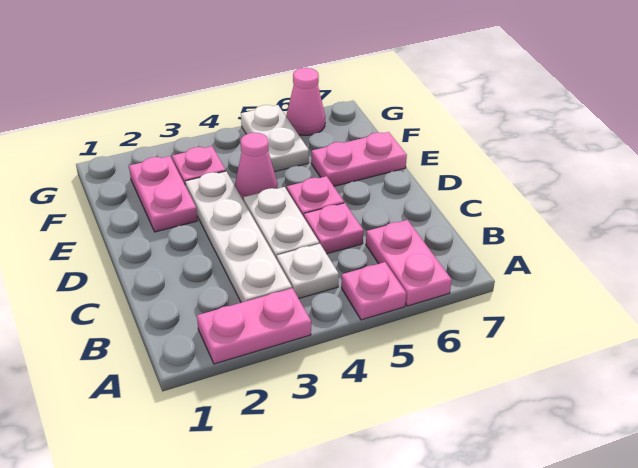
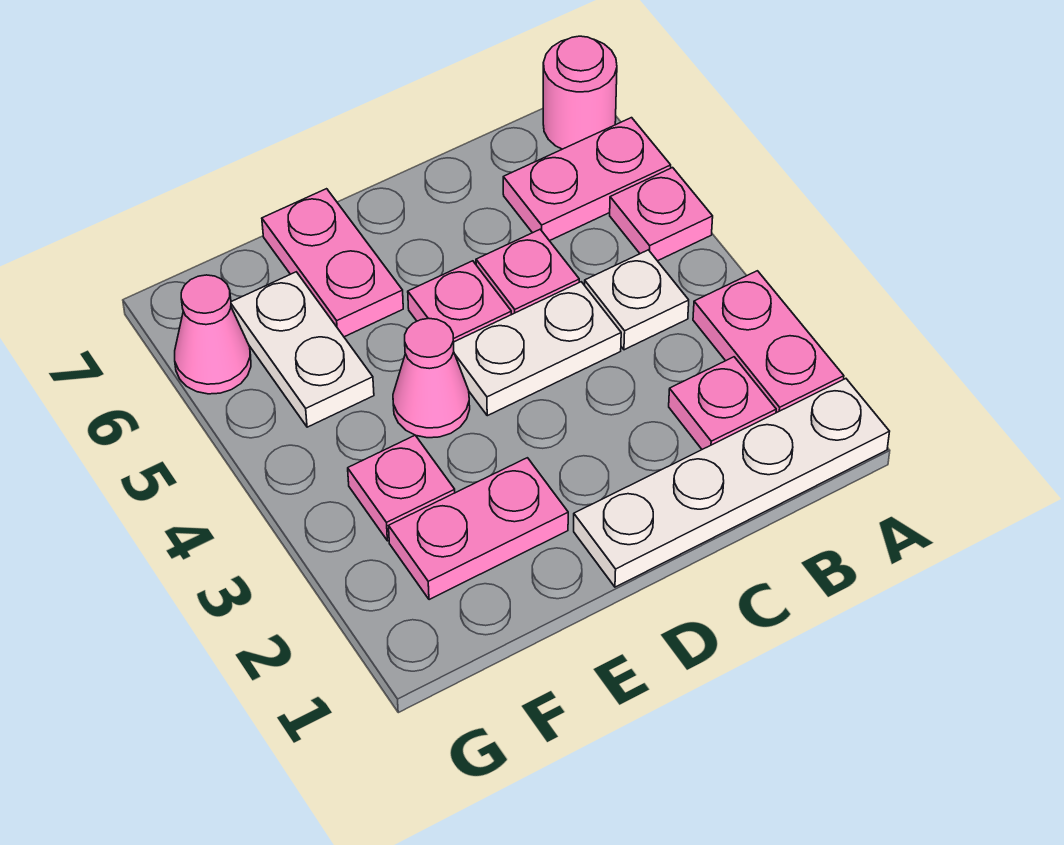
none -> pink round brick A7 level 1
none -> pink plate B2 level 1
white plate B3:E3 level 1 -> white plate A1:D1 level 1
white plate F5:G5 level 1 -> white plate F5:F6 level 1

